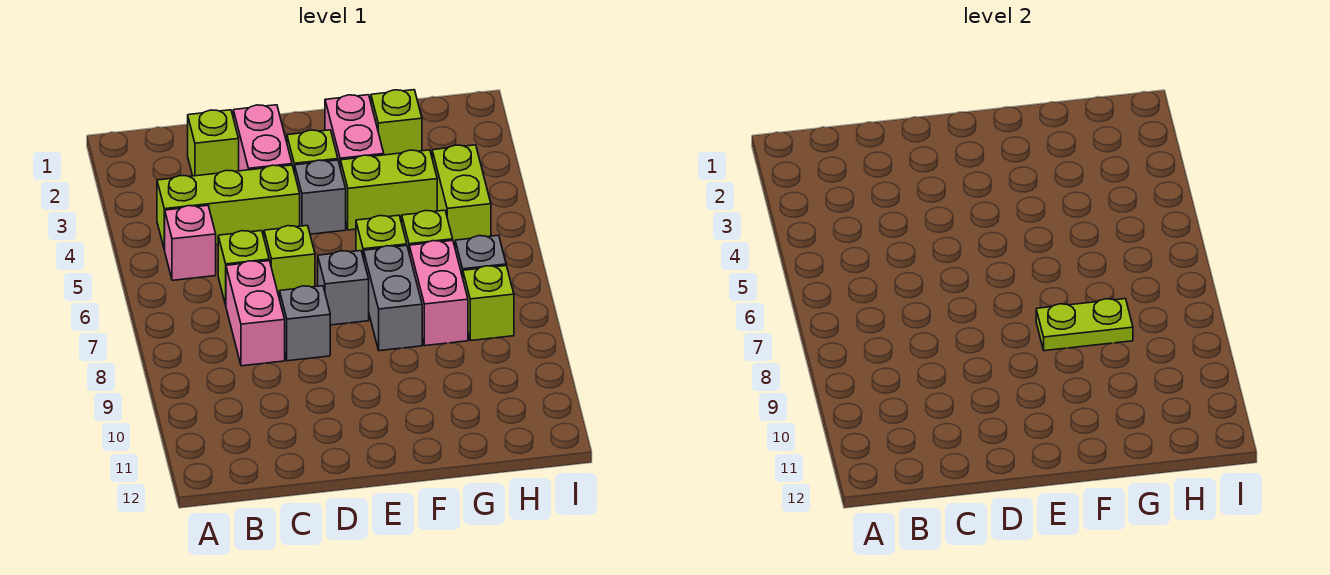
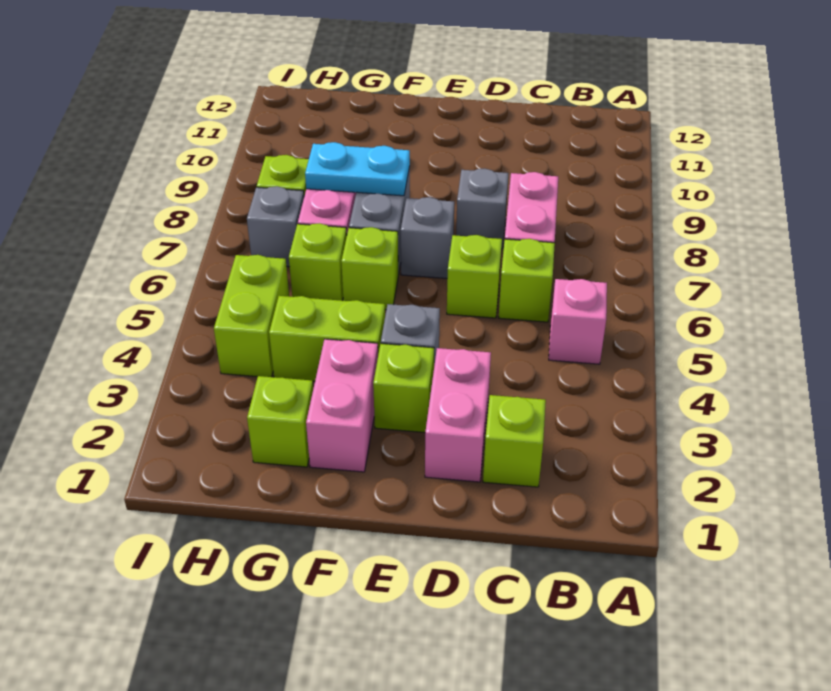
lime brick B4:D4 level 1 -> none
lime plate F8:G8 level 2 -> cyan plate F8:G8 level 2

